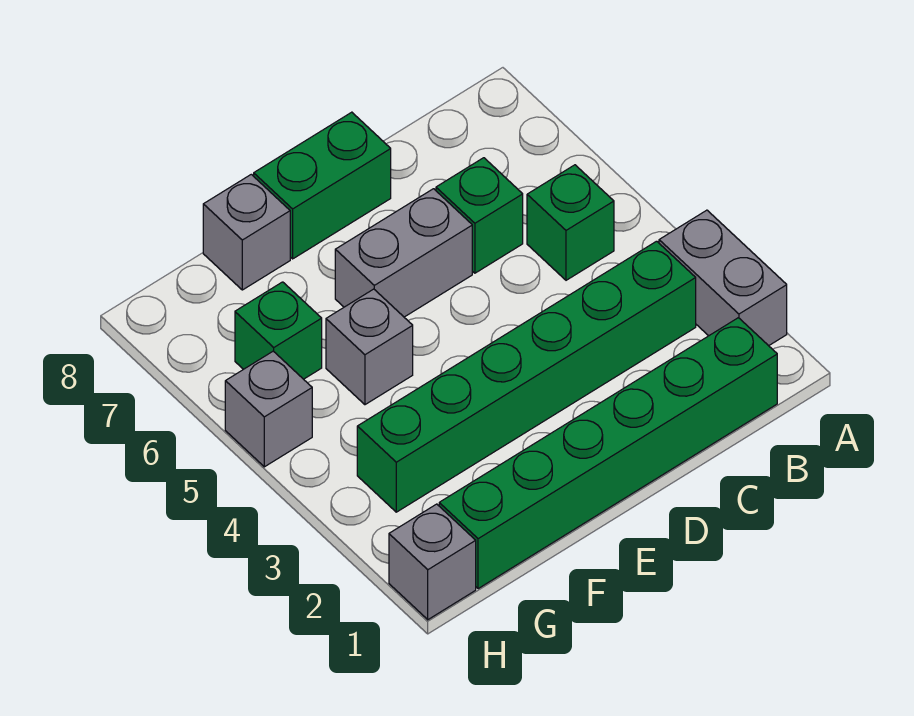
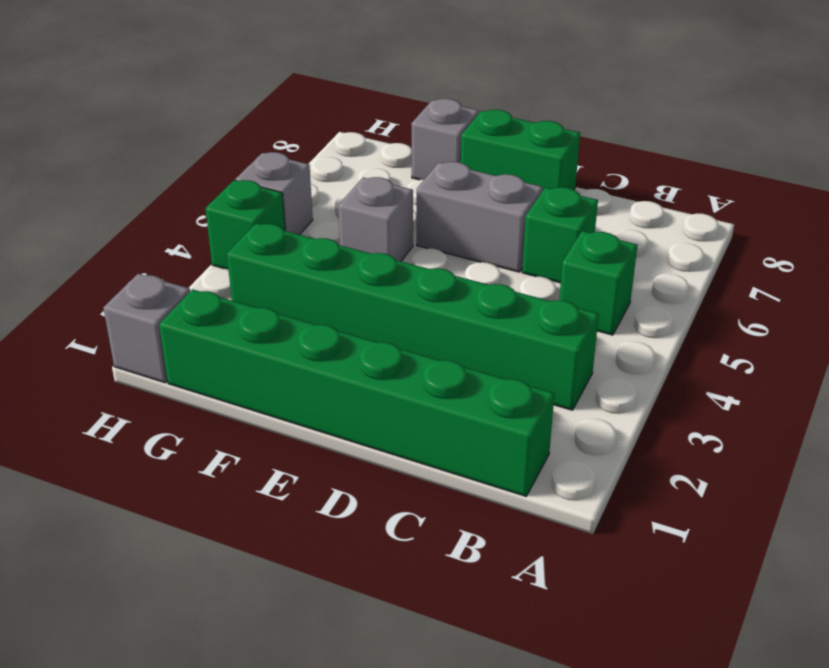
grey brick A2:A3 level 1 -> none
green brick G6 level 1 -> green brick H4 level 1

